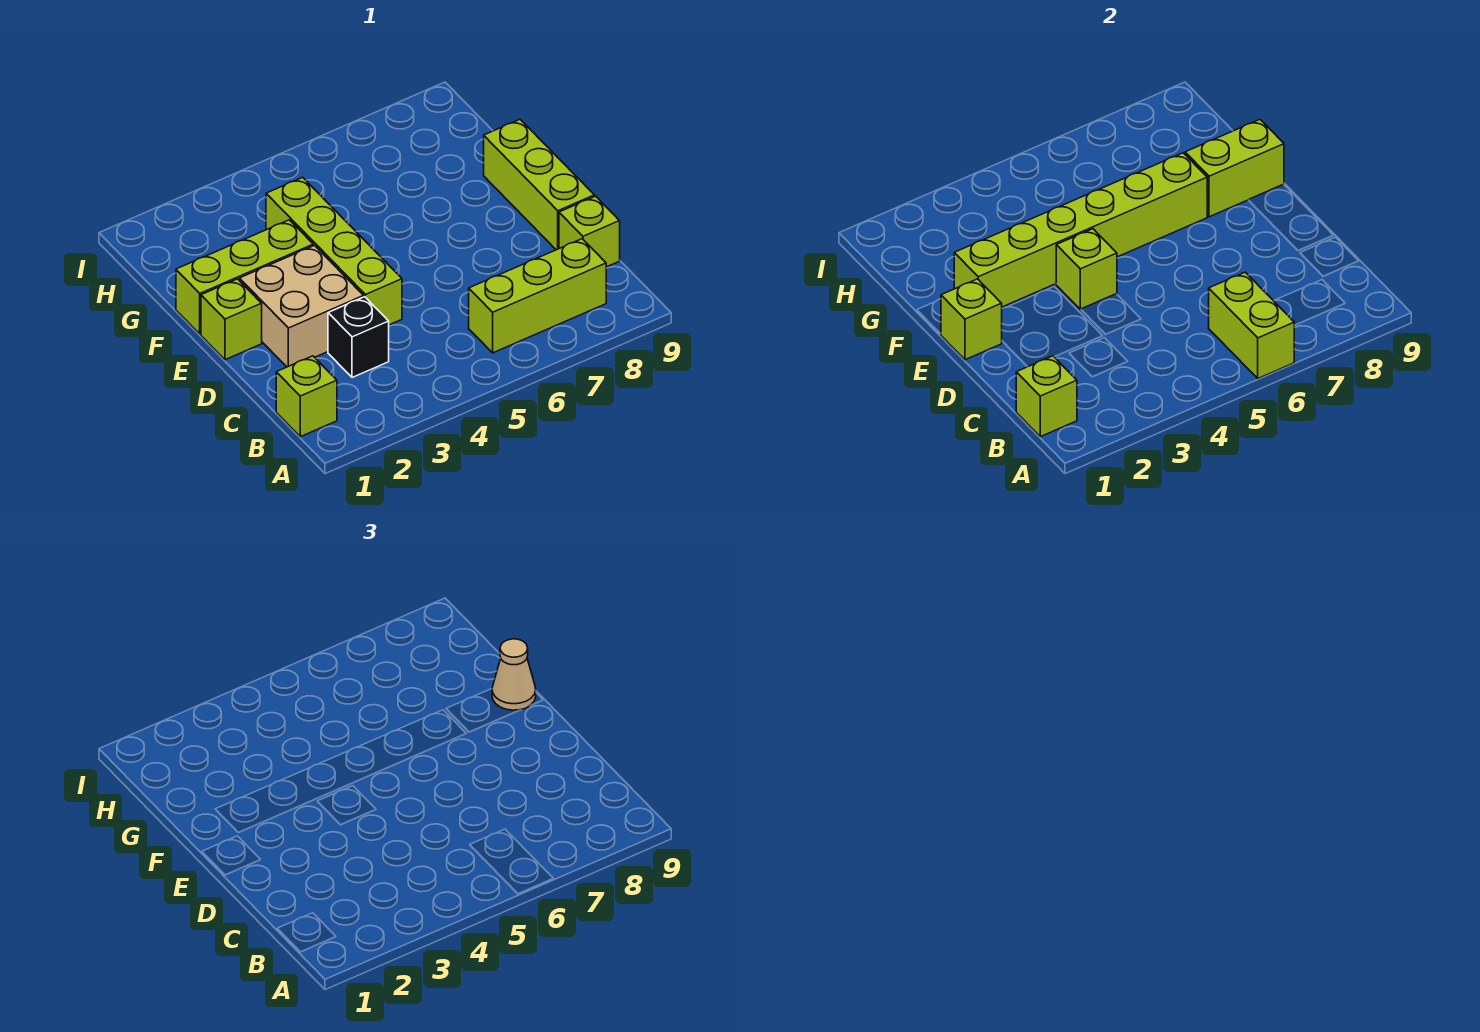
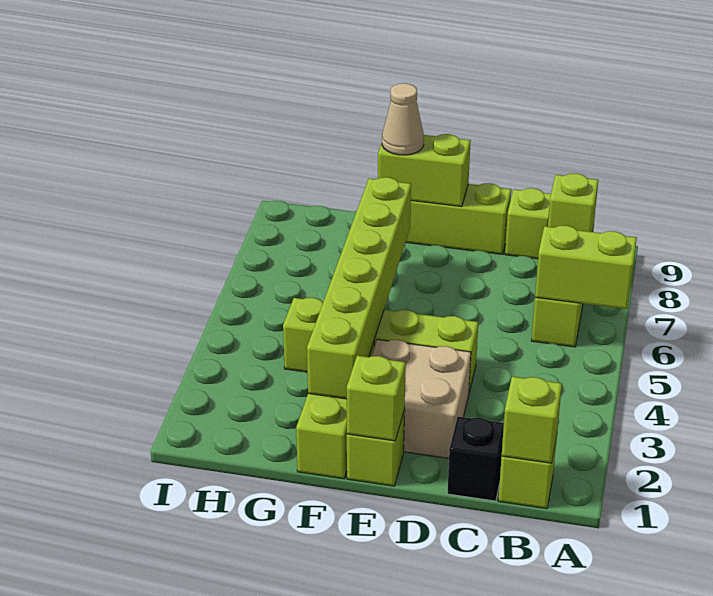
black brick C3 level 1 -> black brick C1 level 1
lime brick E4 level 2 -> lime brick B8 level 2
lime brick F8:F9 level 2 -> lime brick E9:F9 level 2

